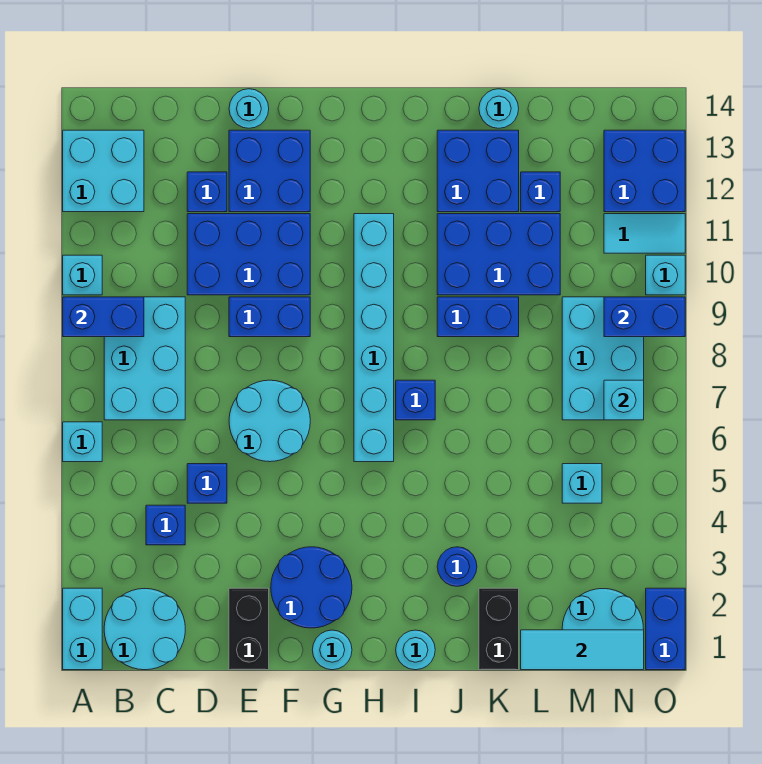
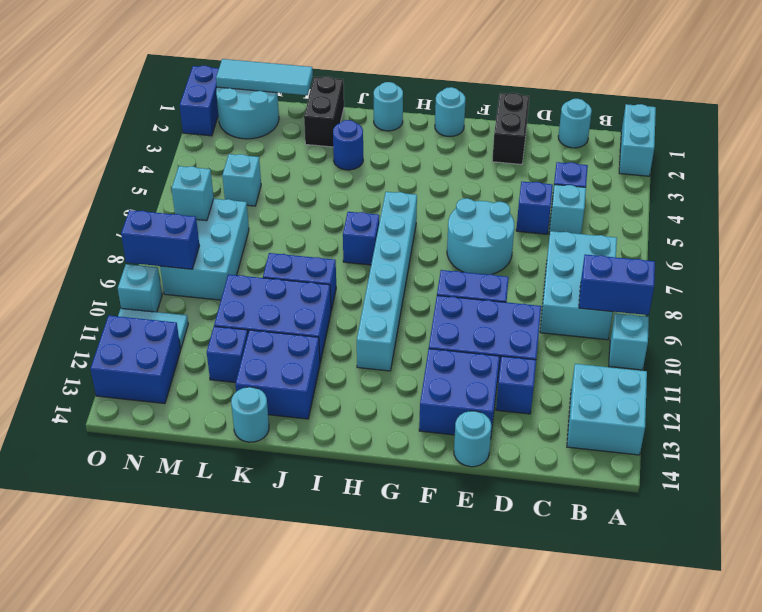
cyan brick A6 level 1 -> cyan brick C5 level 1
cyan round brick B1:C2 level 1 -> cyan round brick C1 level 1
blue round brick F2:G3 level 1 -> none

